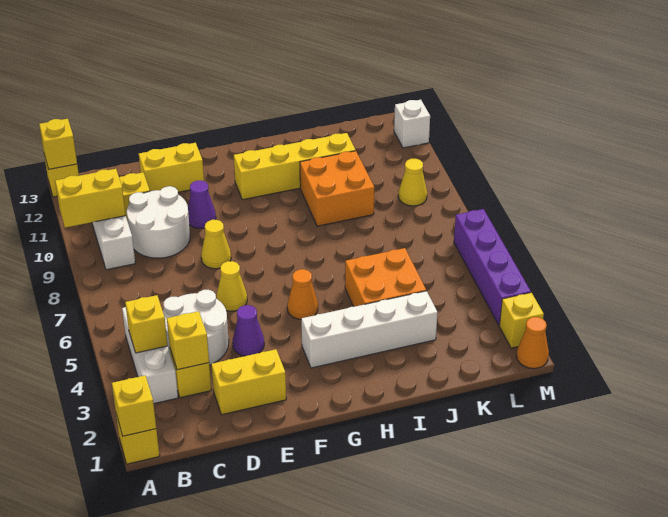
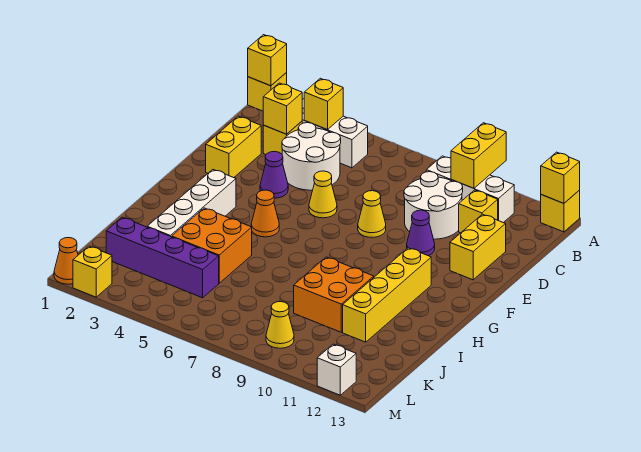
purple brick M3:M6 level 1 -> purple brick K2:K5 level 1

